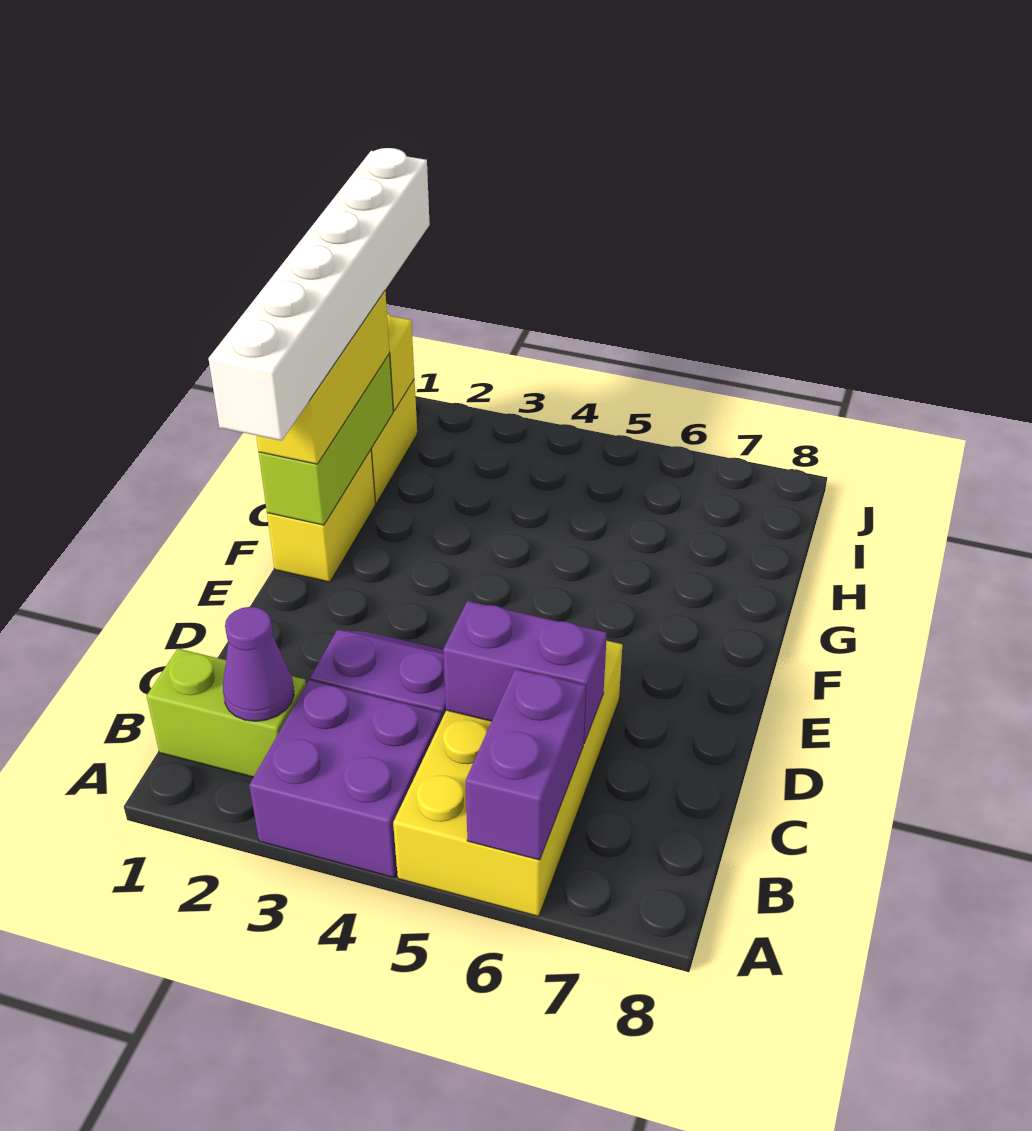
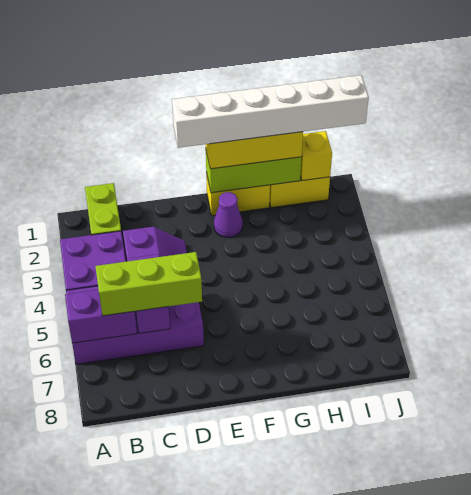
yellow brick A5:D6 level 1 -> purple brick A5:D6 level 1
purple cone B2 level 2 -> purple cone F2 level 1
none -> lime brick B6:D6 level 3

